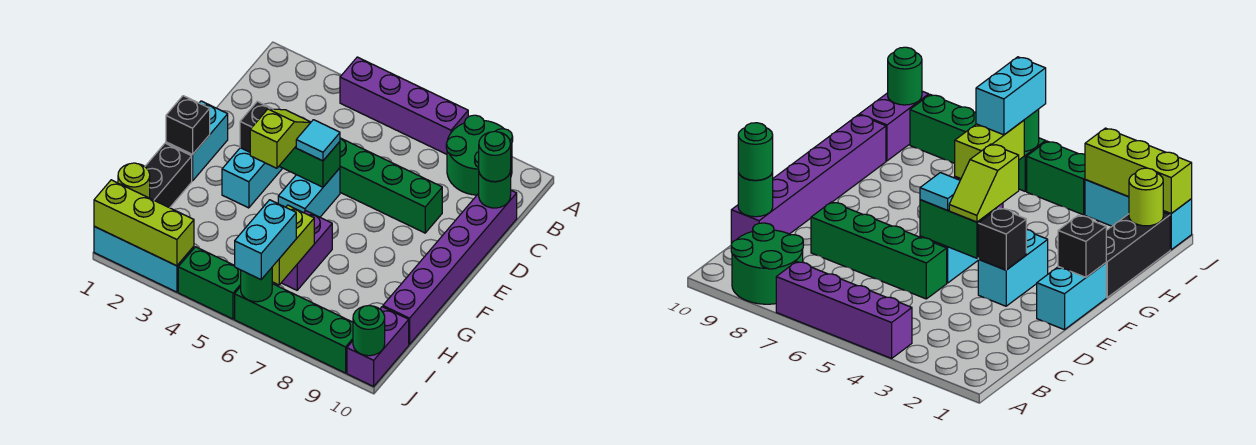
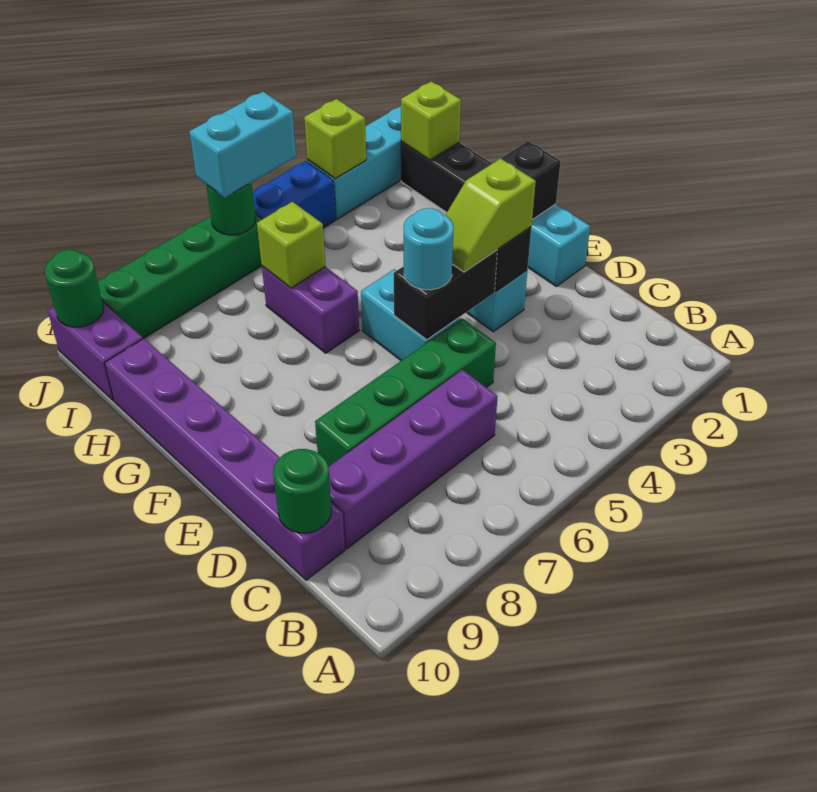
purple brick A4:A7 level 1 -> purple brick C6:C9 level 1
green round brick A8:B9 level 1 -> none
green round brick C10 level 3 -> none
green brick E4:E5 level 2 -> black brick E4:E5 level 2
lime slope E4:F4 level 3 top F -> lime slope E3:E4 level 3 top 3
cyan tile E5 level 3 -> cyan round brick E5 level 3
lime brick H6:I6 level 2 -> lime brick H6 level 2
lime round brick I1 level 2 -> lime brick I1 level 2
cyan brick I6:J6 level 3 -> cyan brick J5:J6 level 3
lime brick J1:J3 level 2 -> lime brick J3 level 2
green brick J4:J5 level 1 -> blue brick J4:J5 level 1

